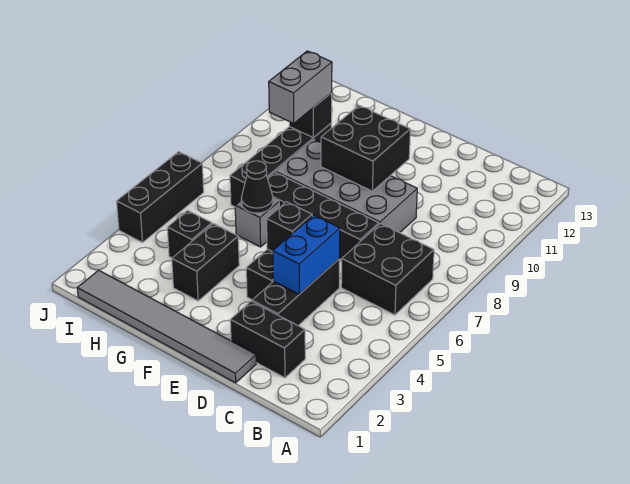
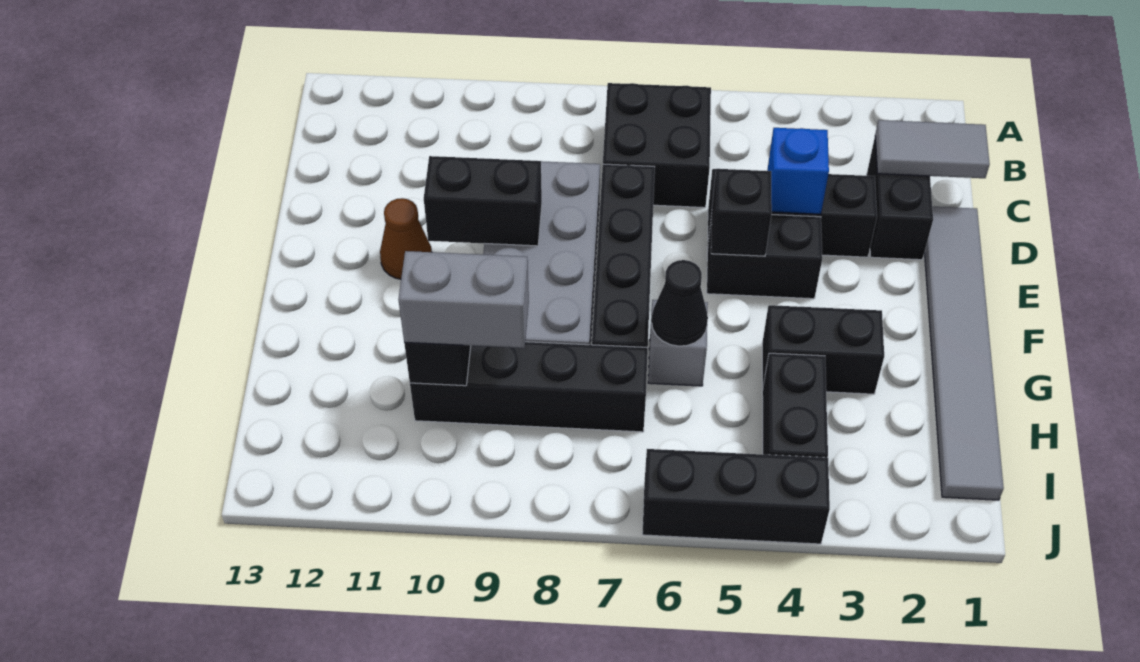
none -> grey tile C1:C2 level 2
blue brick D4:D5 level 2 -> blue brick D4 level 2
black brick E9:F10 level 2 -> black brick E9:E10 level 2
none -> brown cone E11 level 1
black brick H4 level 1 -> black brick H4:I4 level 1

